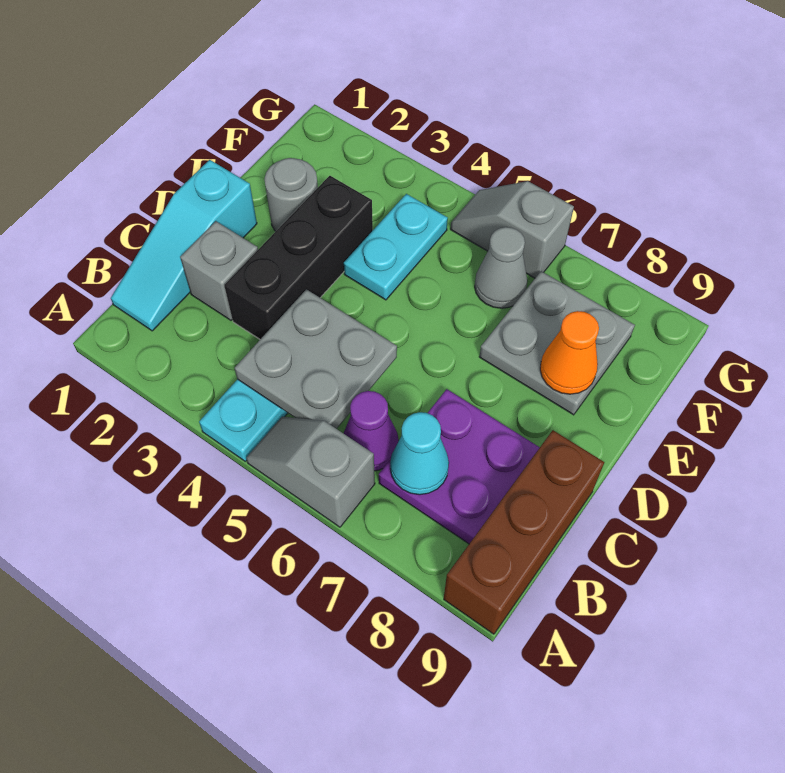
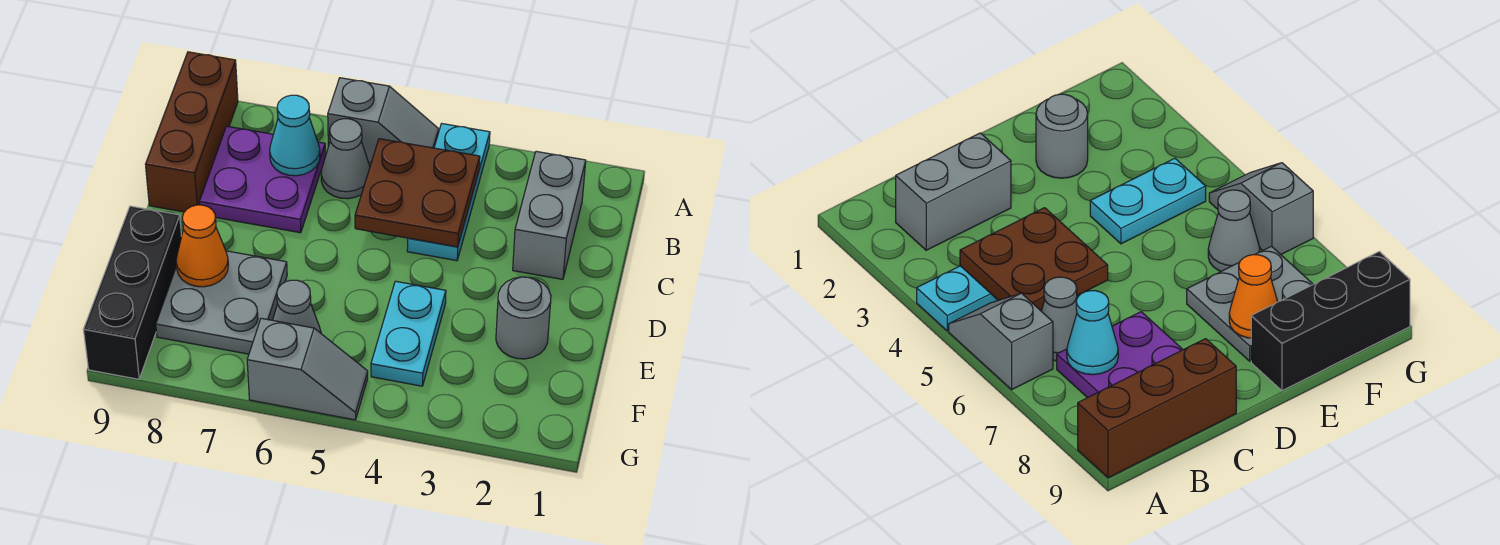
cyan slope B1:D1 level 1 top D -> none
grey plate B4:C5 level 2 -> brown plate B4:C5 level 2
purple cone B6 level 1 -> grey cone B6 level 1
grey brick C2 level 1 -> grey brick B2:C2 level 1
black brick C3:E3 level 1 -> black brick E9:G9 level 1

